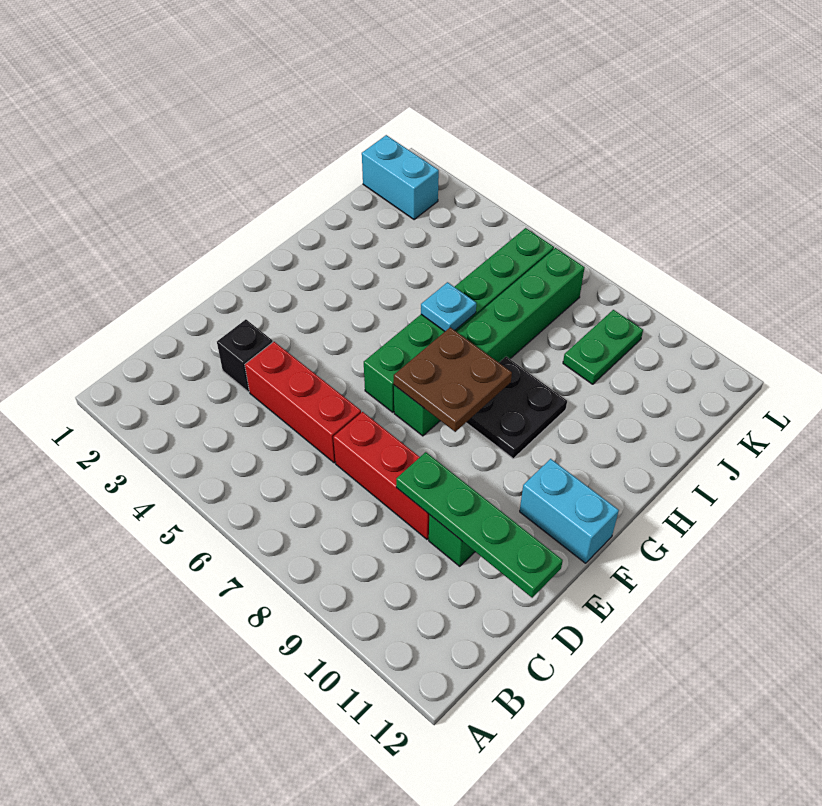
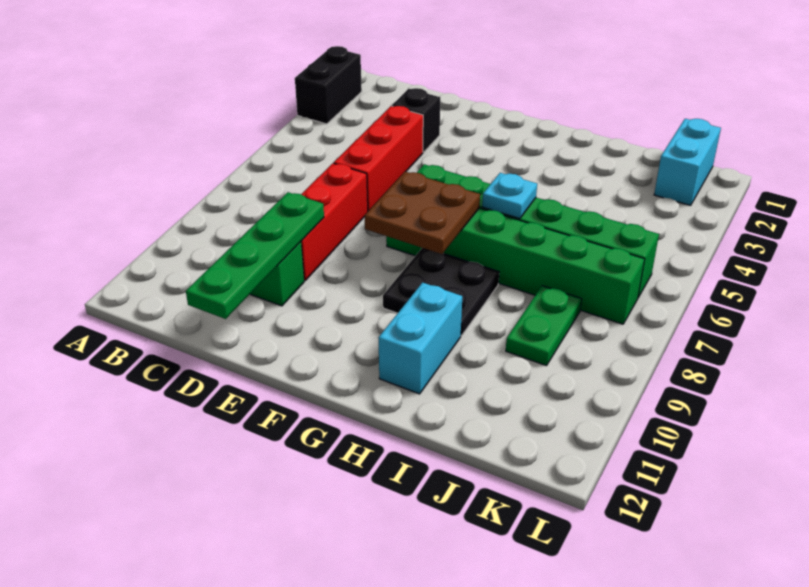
none -> black brick A2:A3 level 1
cyan brick F11:F12 level 1 -> cyan brick H10:H11 level 1
green plate J9:K9 level 1 -> green plate J8:J9 level 1

